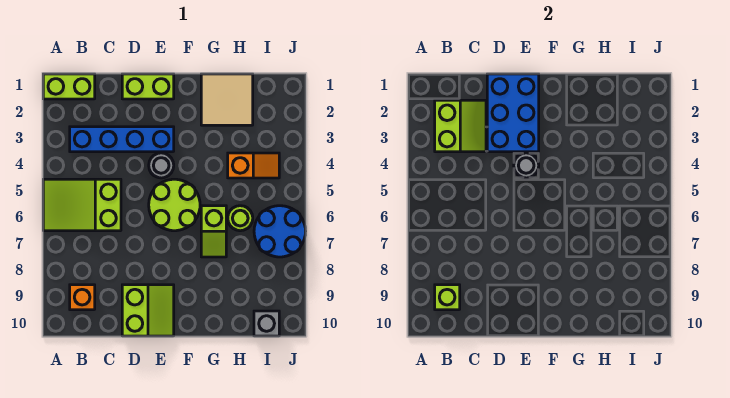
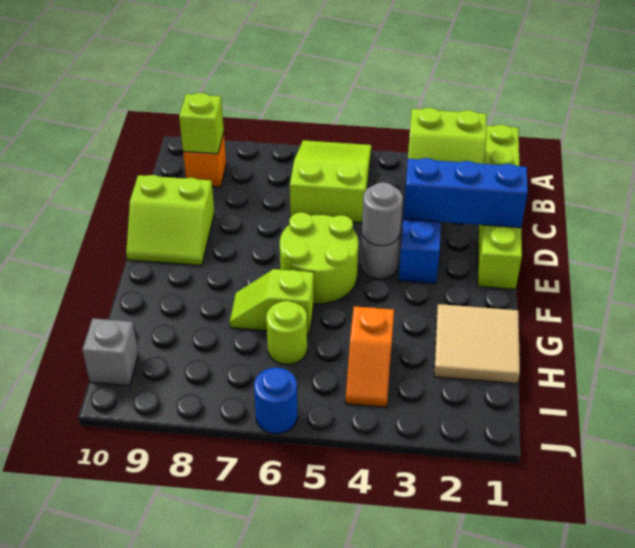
blue brick D1:E3 level 2 -> blue brick D1:D3 level 2
blue round brick I6:J7 level 1 -> blue round brick J6 level 1

